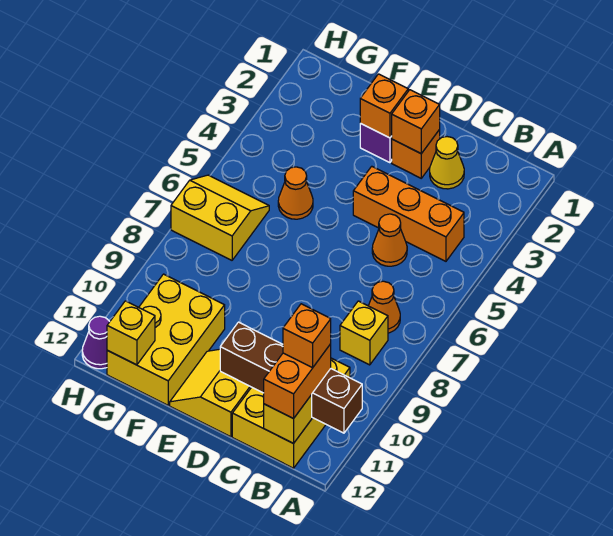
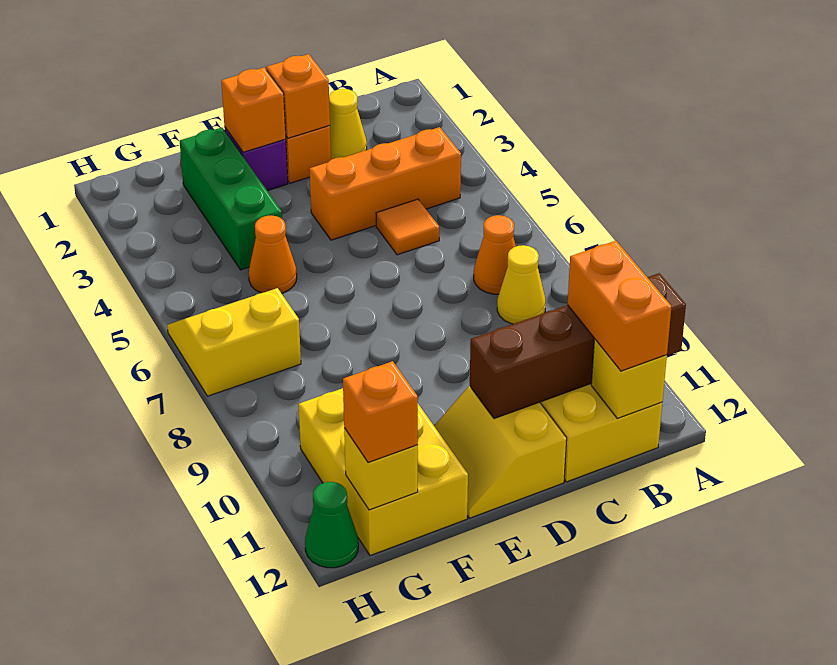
yellow brick B8 level 1 -> yellow cone B8 level 1
orange brick B11 level 4 -> orange brick G12 level 3
orange cone C5 level 1 -> orange tile C5 level 1
none -> green brick F2:F4 level 1
purple cone H12 level 1 -> green cone H12 level 1

